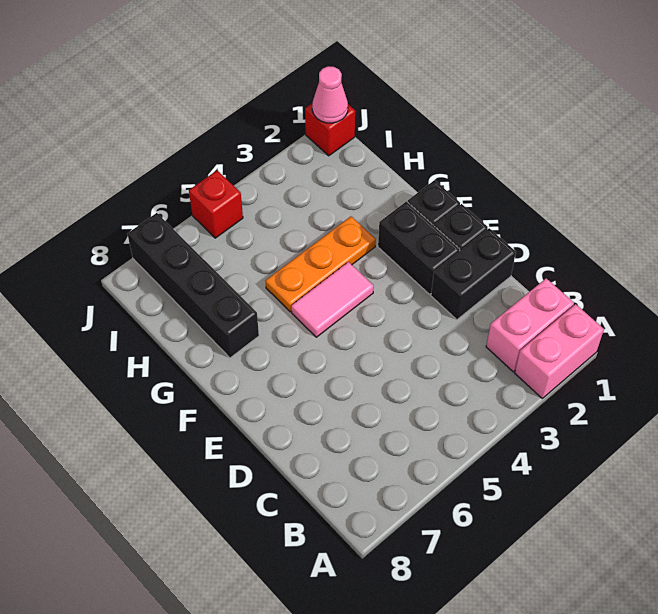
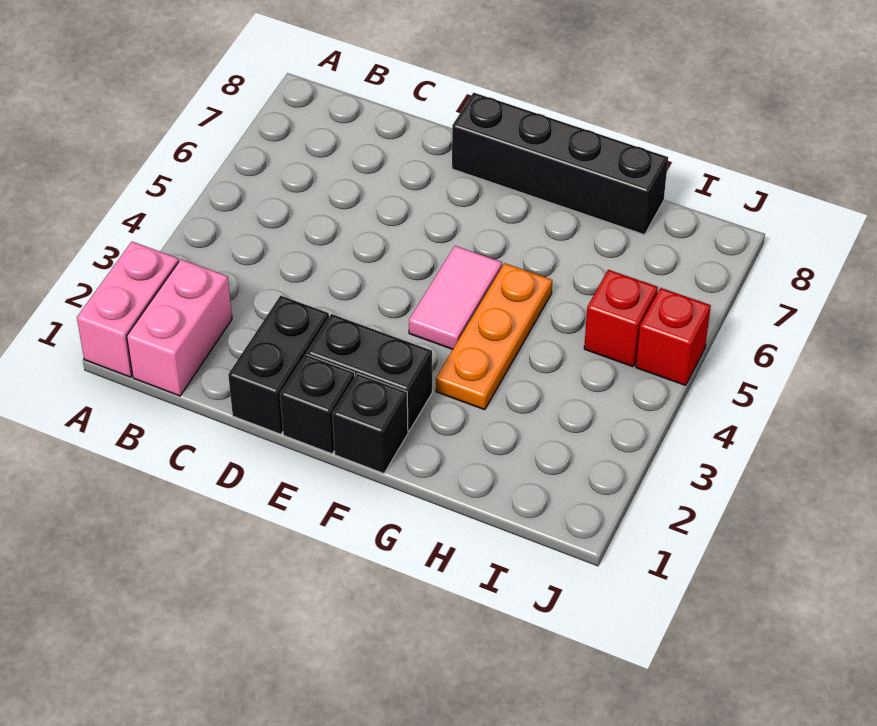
black brick G7:J7 level 1 -> black brick E8:H8 level 1
red brick J1 level 1 -> red brick I5 level 1
pink cone J1 level 2 -> none

